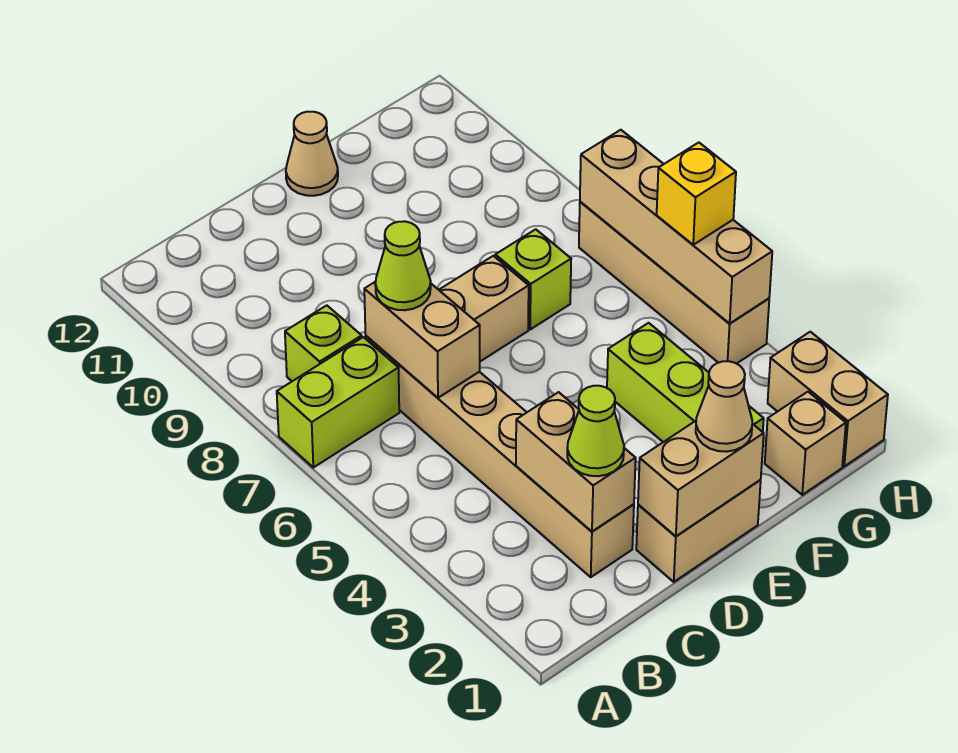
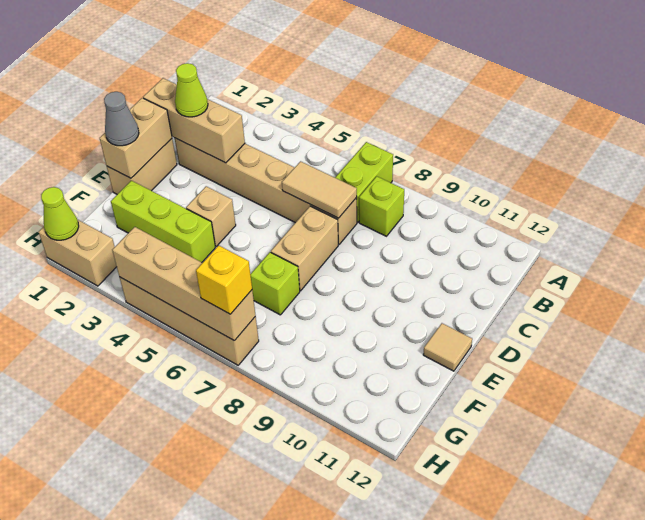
tan brick C2:C3 level 2 -> tan brick C1:C3 level 2
tan brick C6:C7 level 2 -> tan tile C6:C7 level 2
lime cone C7 level 3 -> lime cone H1 level 2
tan cone E1 level 3 -> grey cone E1 level 3
tan cone E12 level 1 -> tan tile E12 level 1
tan brick G1 level 1 -> tan brick E4 level 1
yellow brick H5 level 3 -> yellow brick H7 level 3

